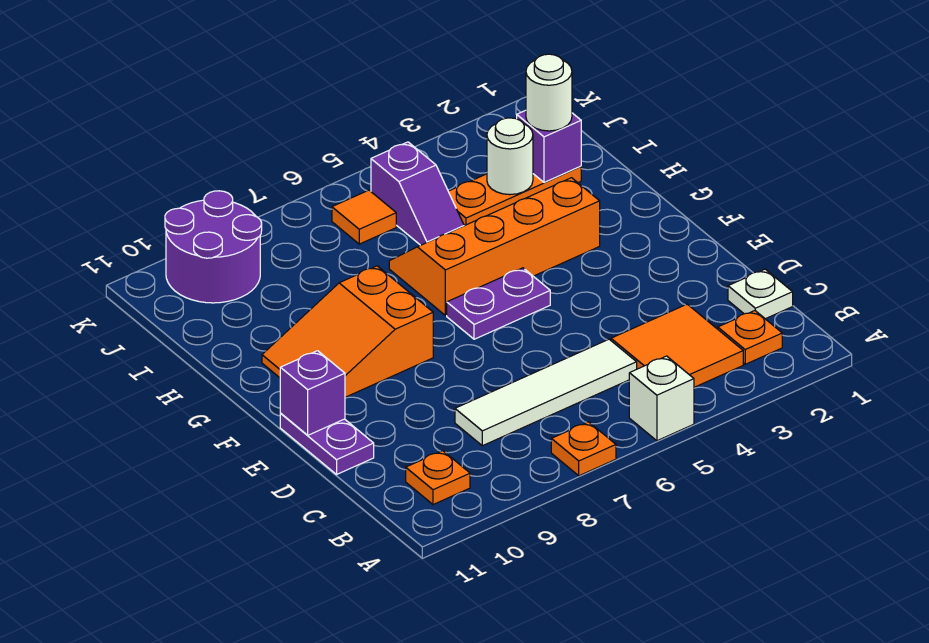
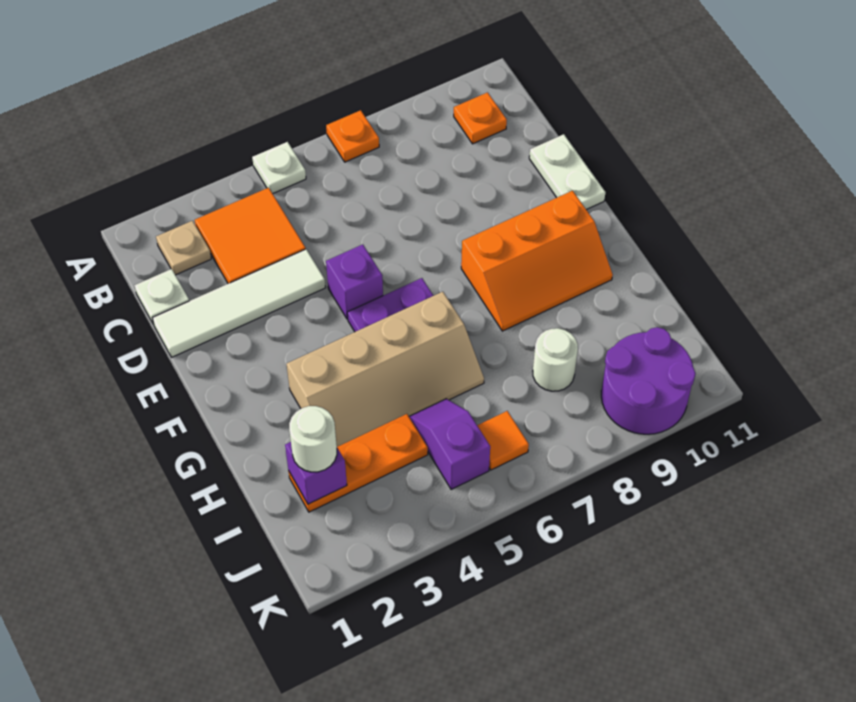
white brick A5 level 1 -> white plate A5 level 1
orange plate B2 level 1 -> tan plate B2 level 1
white tile C5:C8 level 1 -> white tile D1:D4 level 1
purple plate D11:E11 level 1 -> white plate D11:E11 level 1
purple brick E11 level 2 -> purple brick E5 level 1
orange slope F8:G10 level 1 top 8 -> orange slope F8:G10 level 1 top F
orange slope G3:H6 level 1 top G -> tan slope G3:H6 level 1 top G
white round brick I3 level 2 -> white round brick I8 level 1

